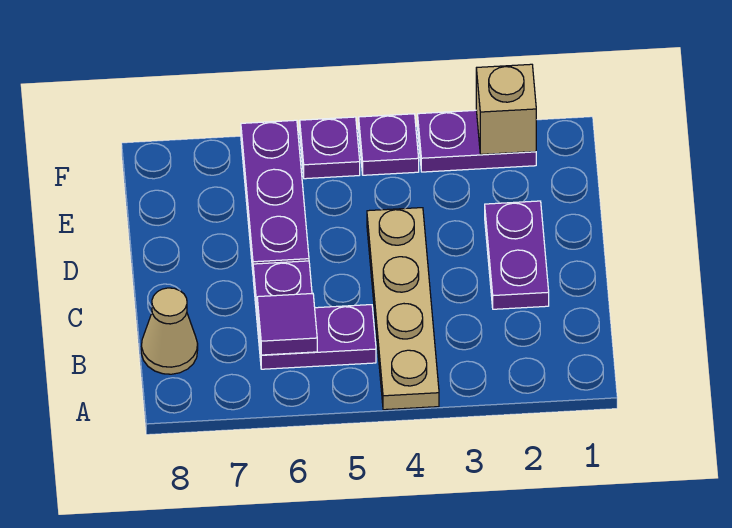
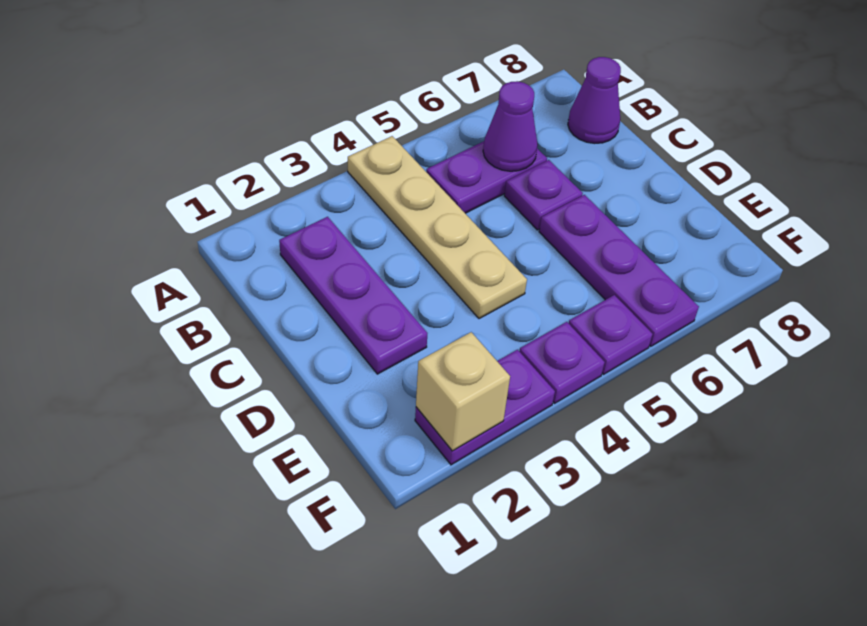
purple tile B6 level 2 -> purple cone B6 level 2
tan cone B8 level 1 -> purple cone B8 level 1
purple plate C2:D2 level 1 -> purple plate B2:D2 level 1

